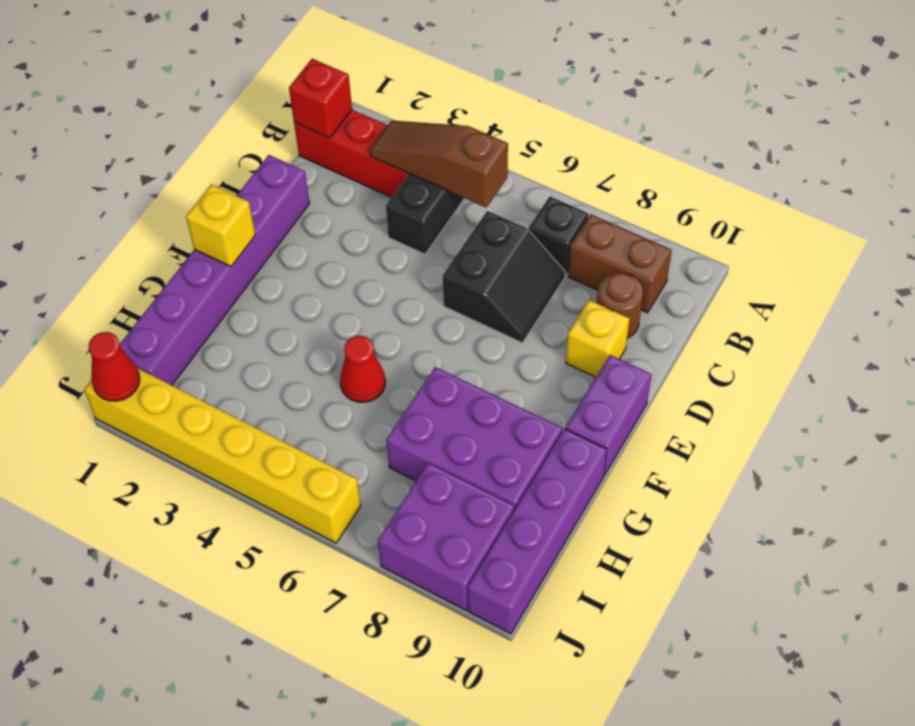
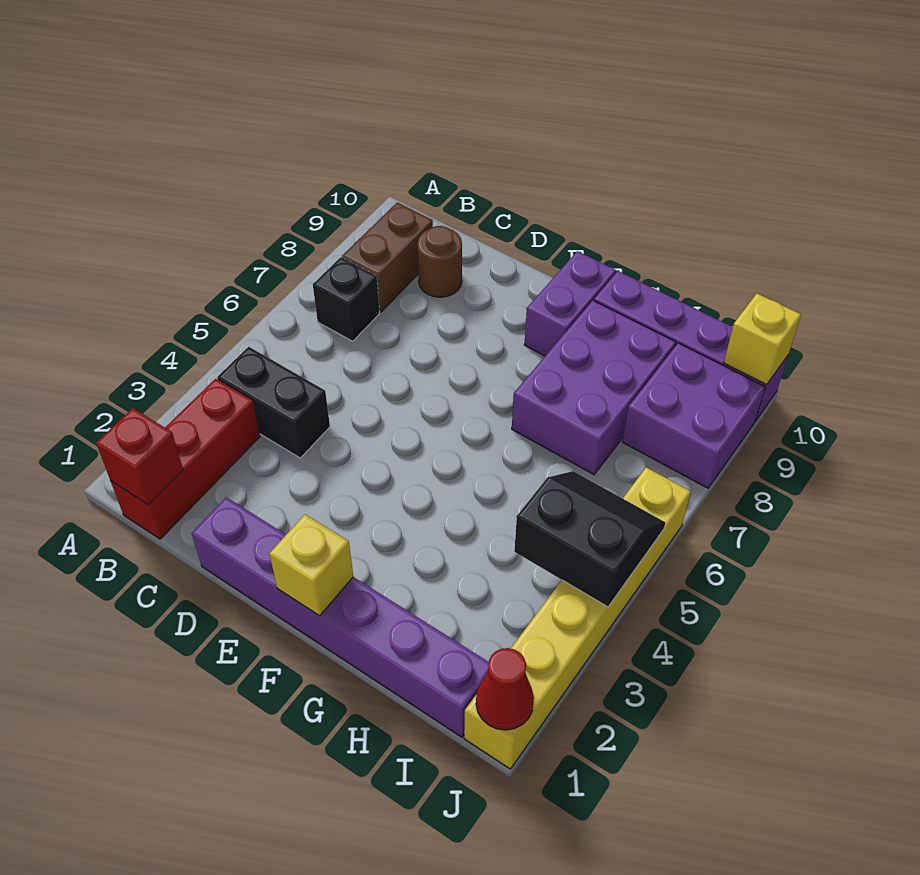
brown slope B3:B5 level 2 top 5 -> none
black slope C6:D7 level 1 top 6 -> black slope I4:J5 level 2 top 4
yellow brick D9 level 1 -> yellow brick J10 level 2
purple brick E10:F10 level 1 -> purple brick F9:F10 level 1
red cone G5 level 1 -> none

